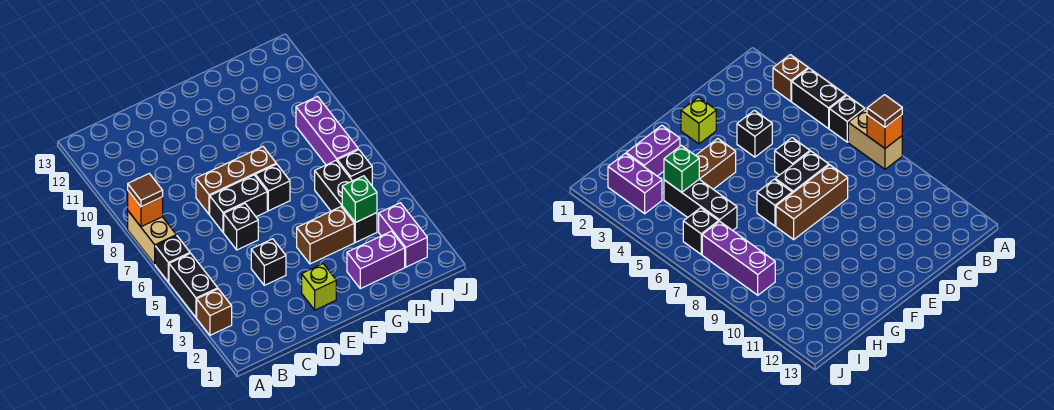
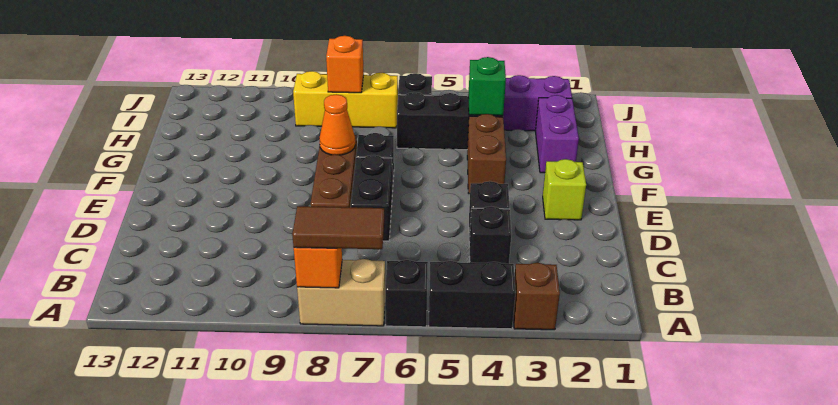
brown tile A8 level 3 -> brown tile A7:A8 level 3
black brick D6 level 1 -> black brick C4 level 1
none -> orange cone F8 level 2
purple brick I7:I9 level 1 -> yellow brick I7:I9 level 1
none -> orange brick I8 level 2

